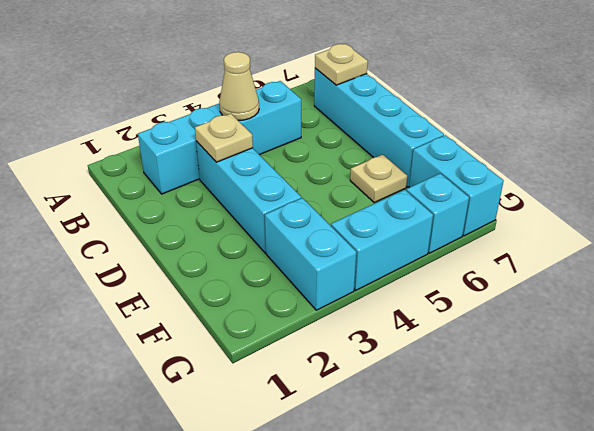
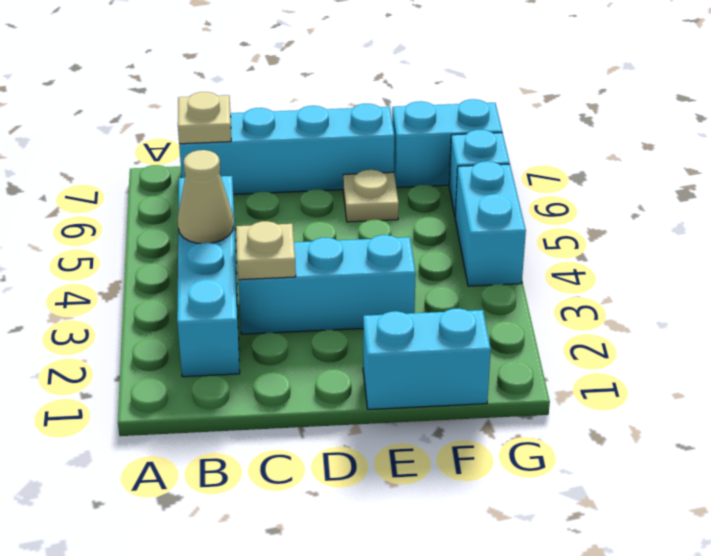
cyan brick F3:G3 level 1 -> cyan brick E1:F1 level 1

